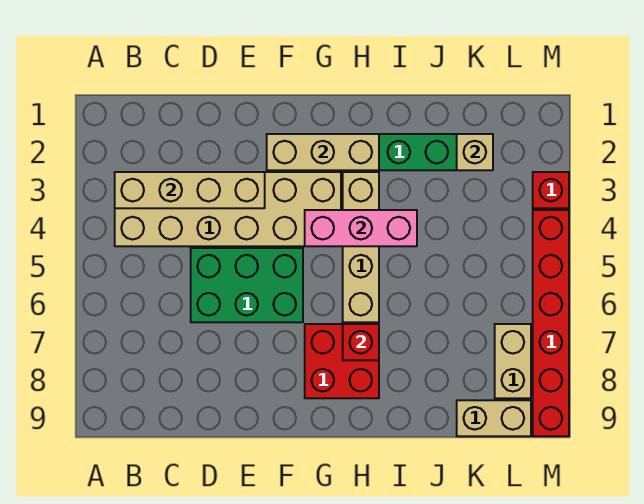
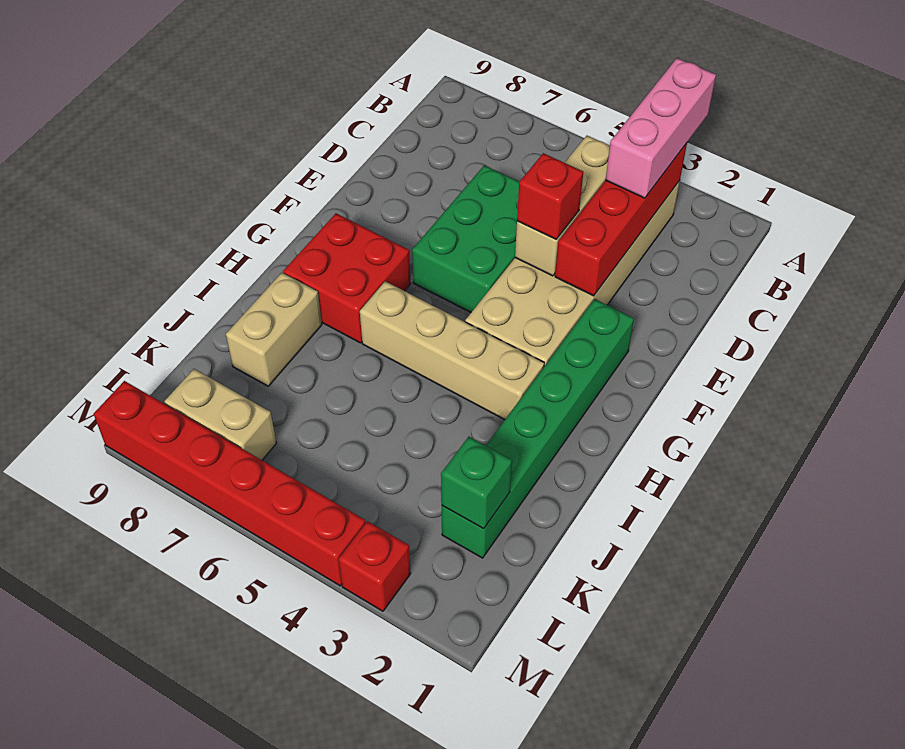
tan brick B3:E3 level 2 -> red brick B3:E3 level 2
tan brick F2:H2 level 2 -> tan brick C4:E4 level 2
pink brick G4:I4 level 2 -> pink brick A3:C3 level 3
red brick H7 level 2 -> red brick E4 level 3
tan brick K2 level 2 -> green brick K2 level 2
tan brick K9:L9 level 1 -> tan brick I8:J8 level 1

